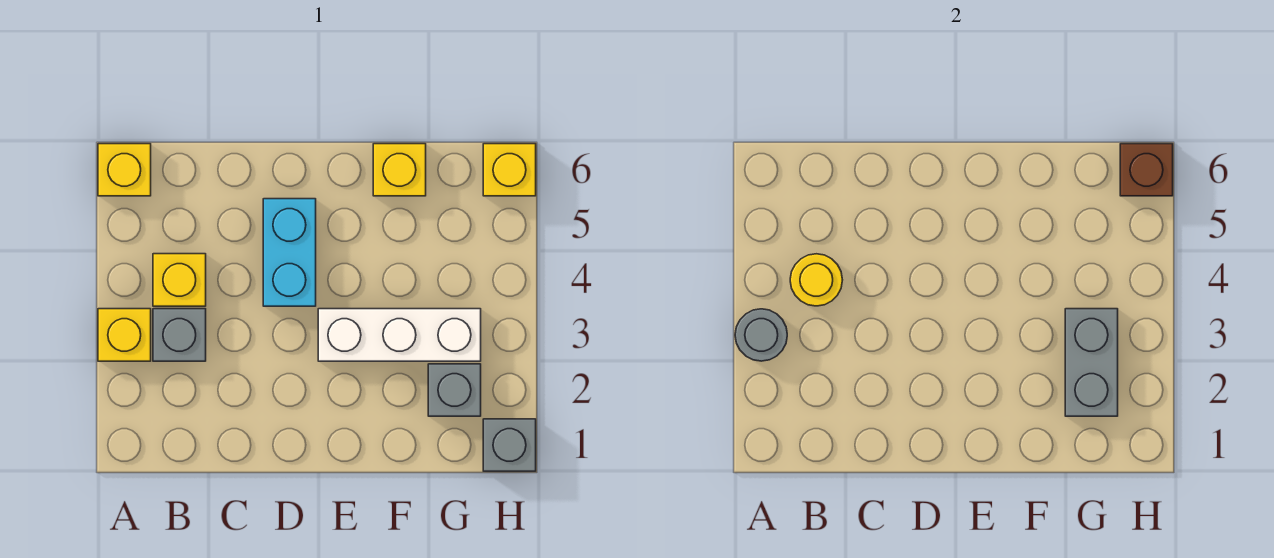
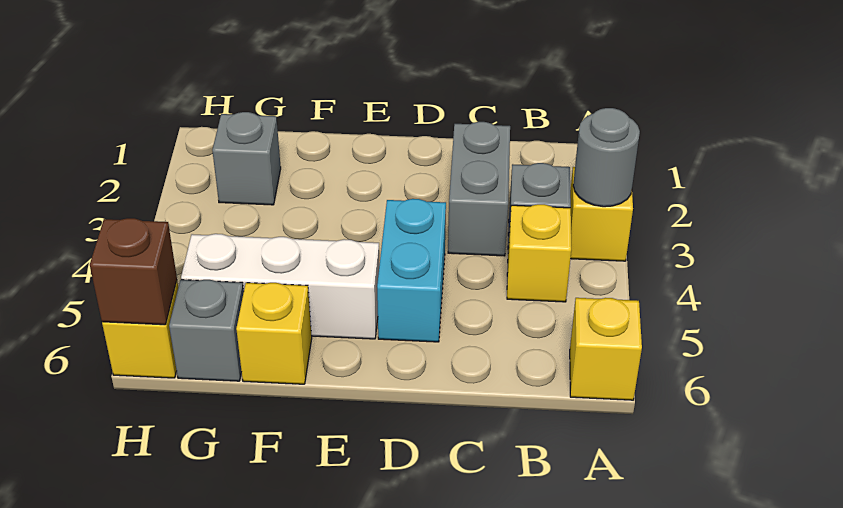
yellow round brick B4 level 2 -> none
white brick E3:G3 level 1 -> white brick E5:G5 level 1
grey brick G2:G3 level 2 -> grey brick C2:C3 level 1
grey brick H1 level 1 -> grey brick G6 level 1

